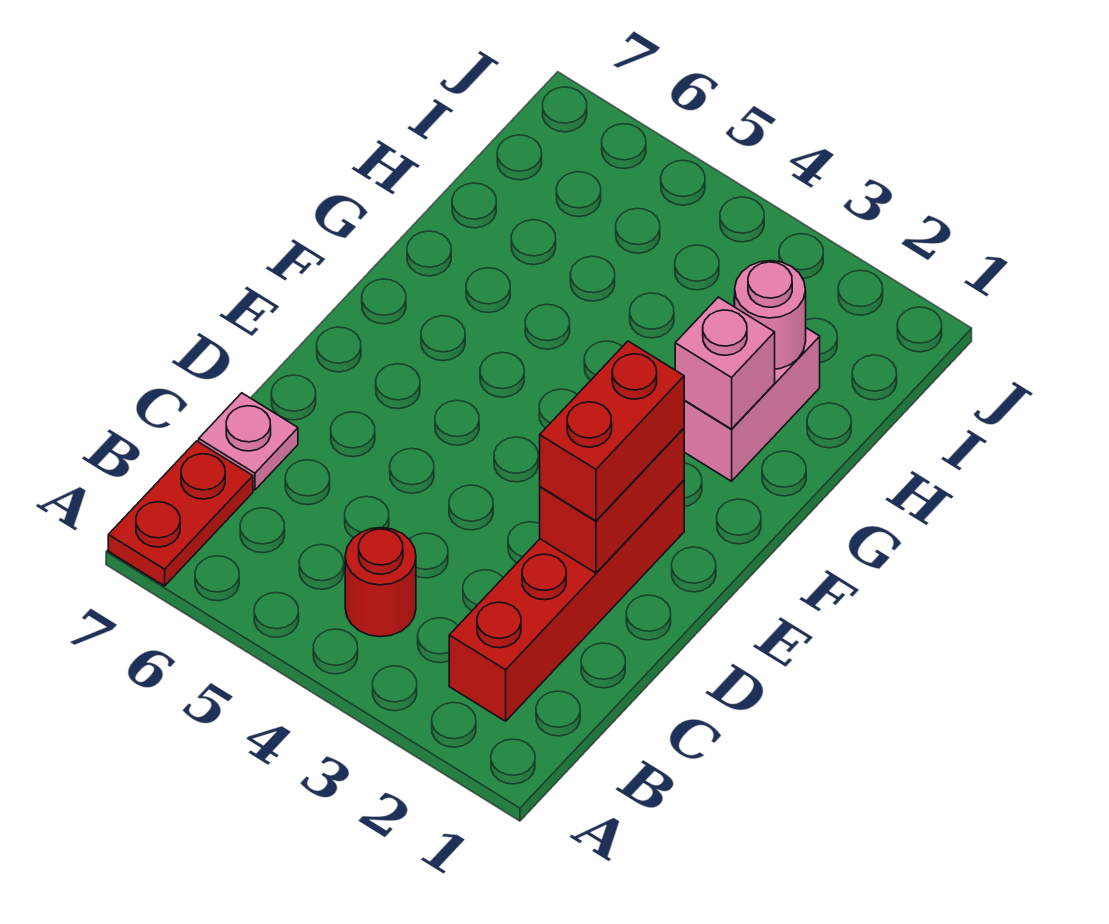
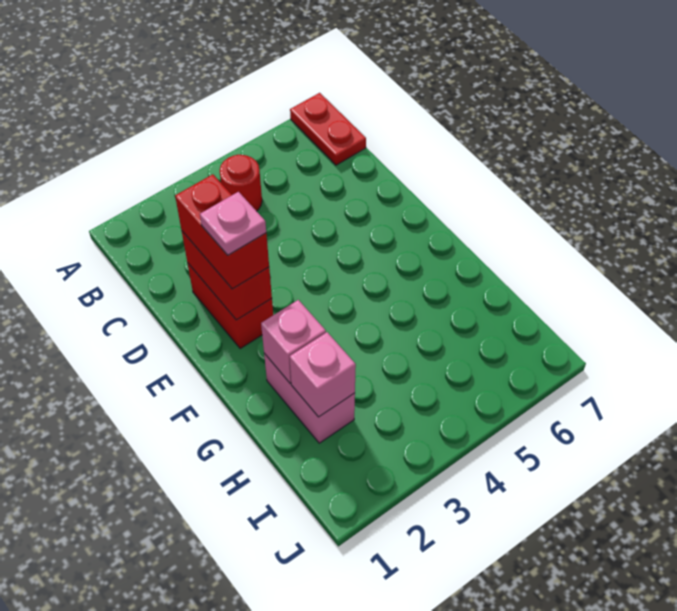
red brick B2:E2 level 1 -> red brick D2:E2 level 1
pink plate C7 level 1 -> pink plate E2 level 4
pink round brick H2 level 2 -> pink brick H2 level 2

